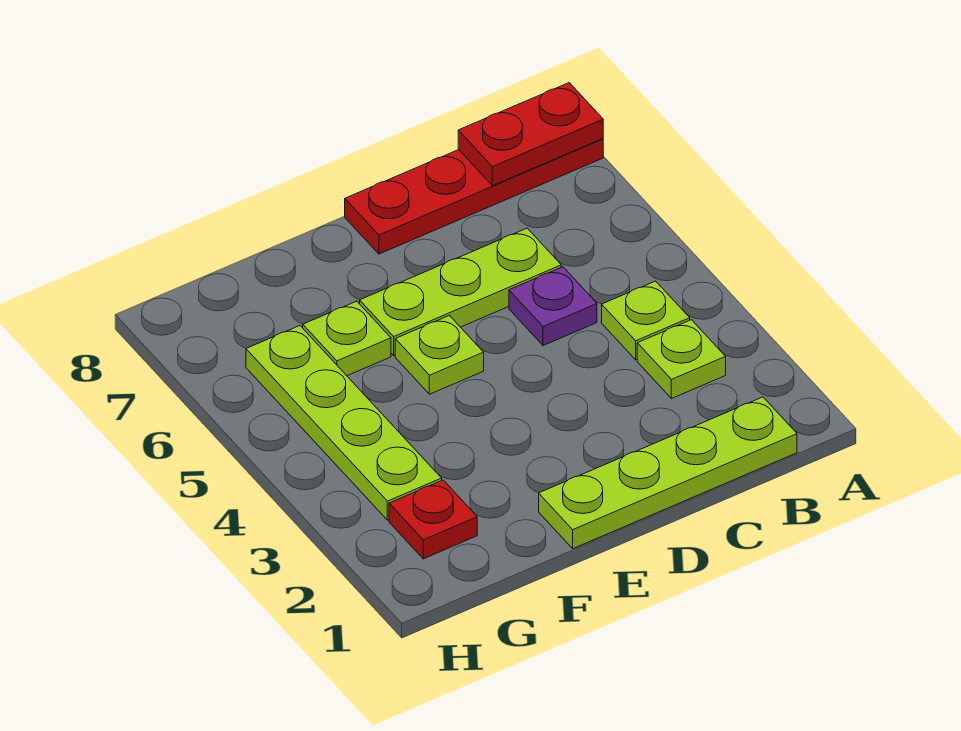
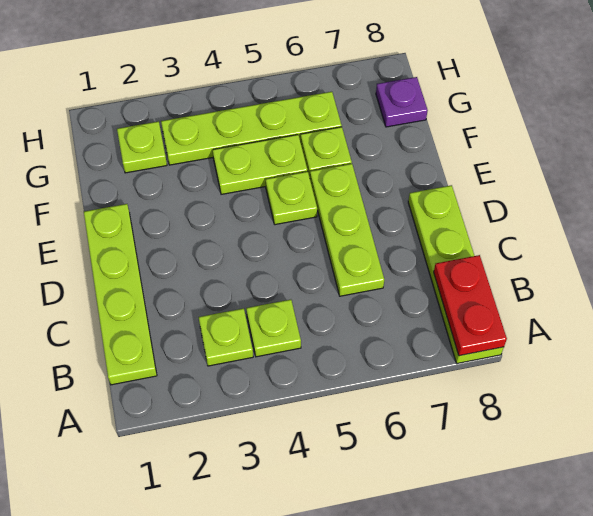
red plate A8:D8 level 1 -> lime plate A8:D8 level 1
purple plate C5 level 1 -> purple plate G8 level 1
none -> lime plate F4:F5 level 1
red plate G2 level 1 -> lime plate G2 level 1

